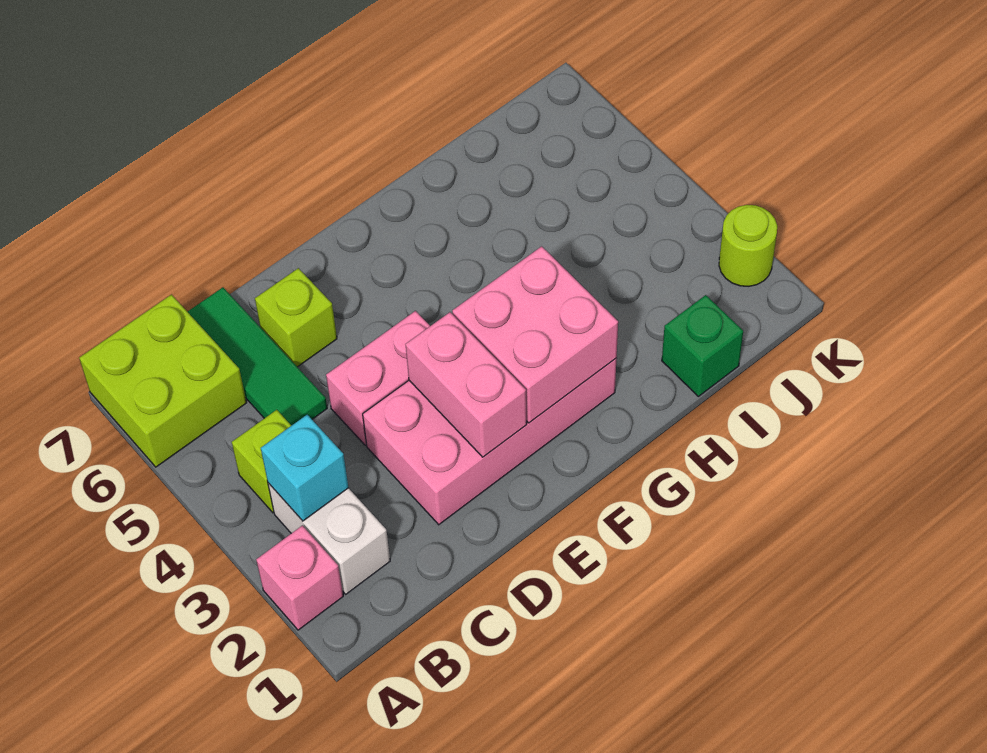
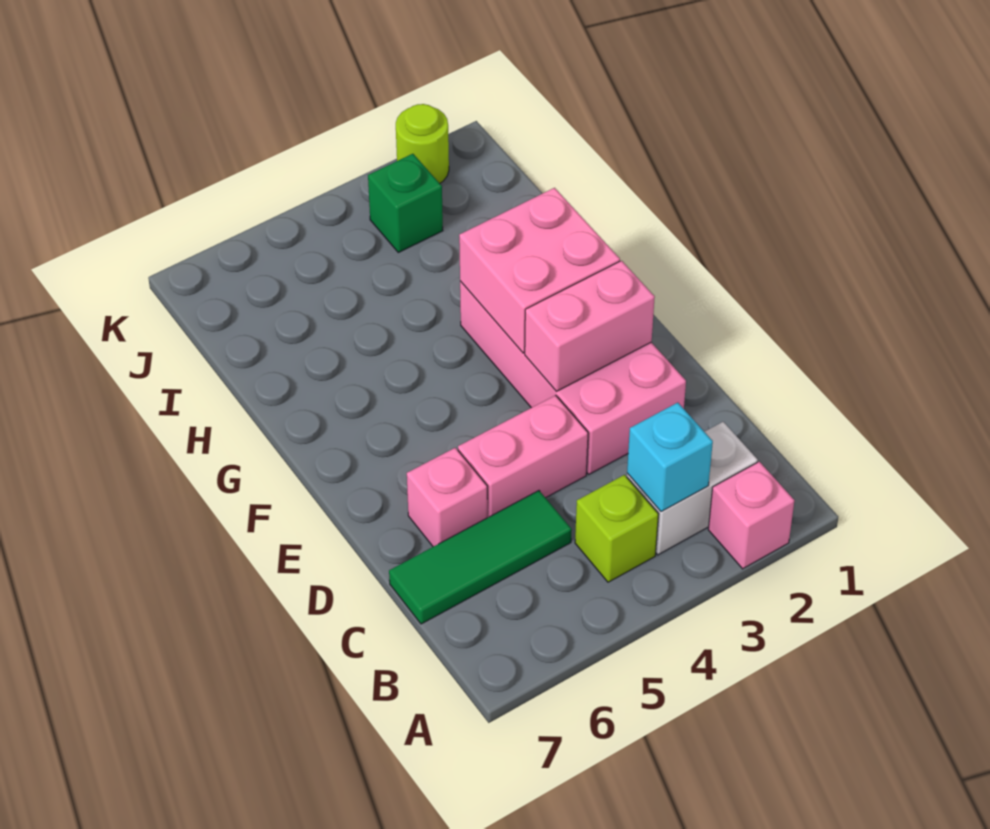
lime brick A6:B7 level 1 -> none
pink brick D4:E4 level 1 -> pink brick D4:D5 level 1
lime brick D6 level 1 -> pink brick D6 level 1
green brick I1 level 1 -> green brick J3 level 1

